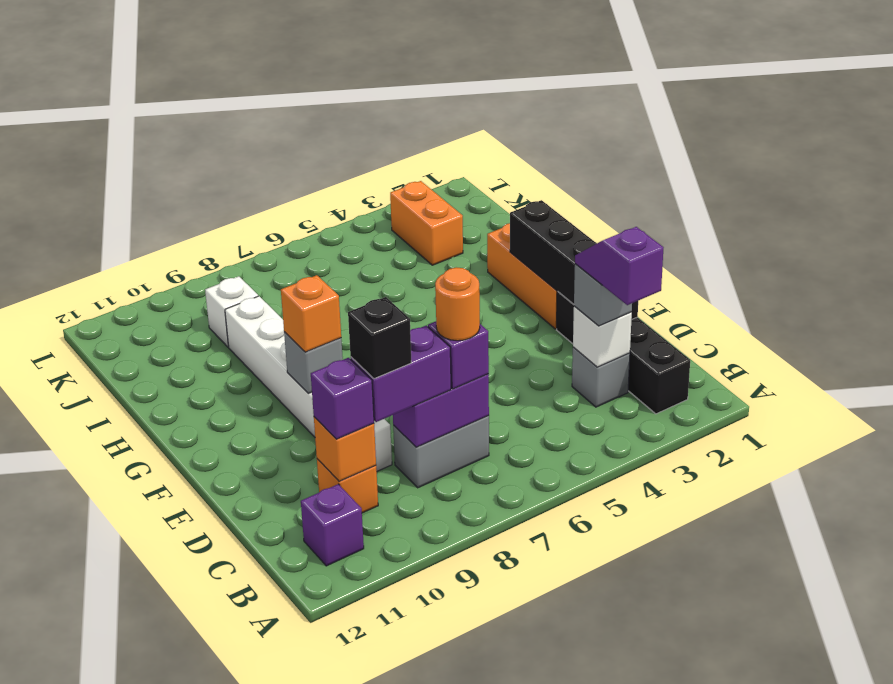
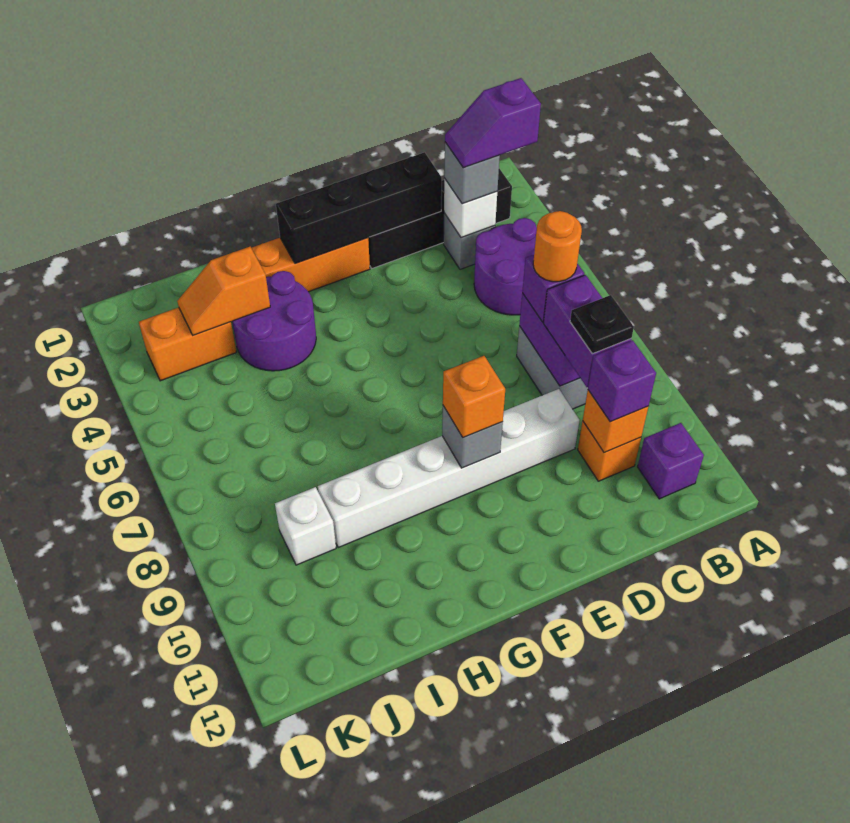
none -> purple round brick B4:C5 level 1
black brick C9 level 4 -> black plate C9 level 4
none -> purple round brick H3:I4 level 1
none -> orange slope I3:J3 level 2 top I

